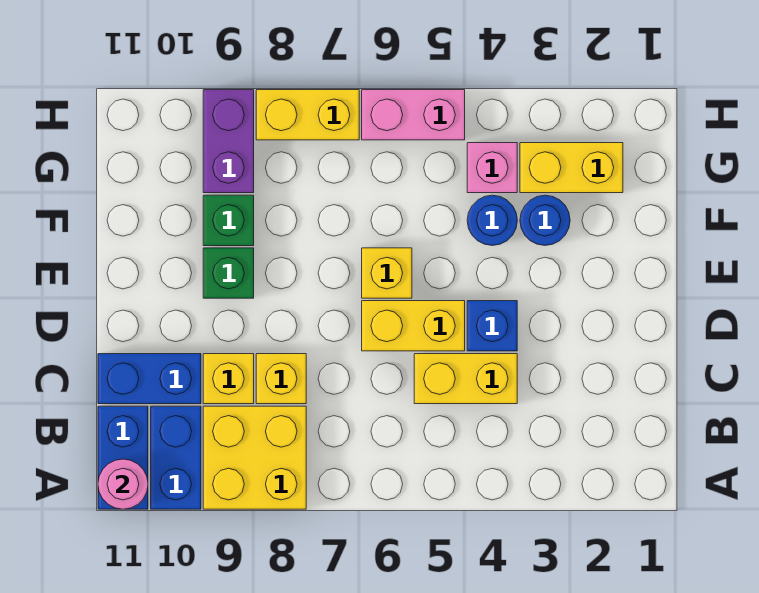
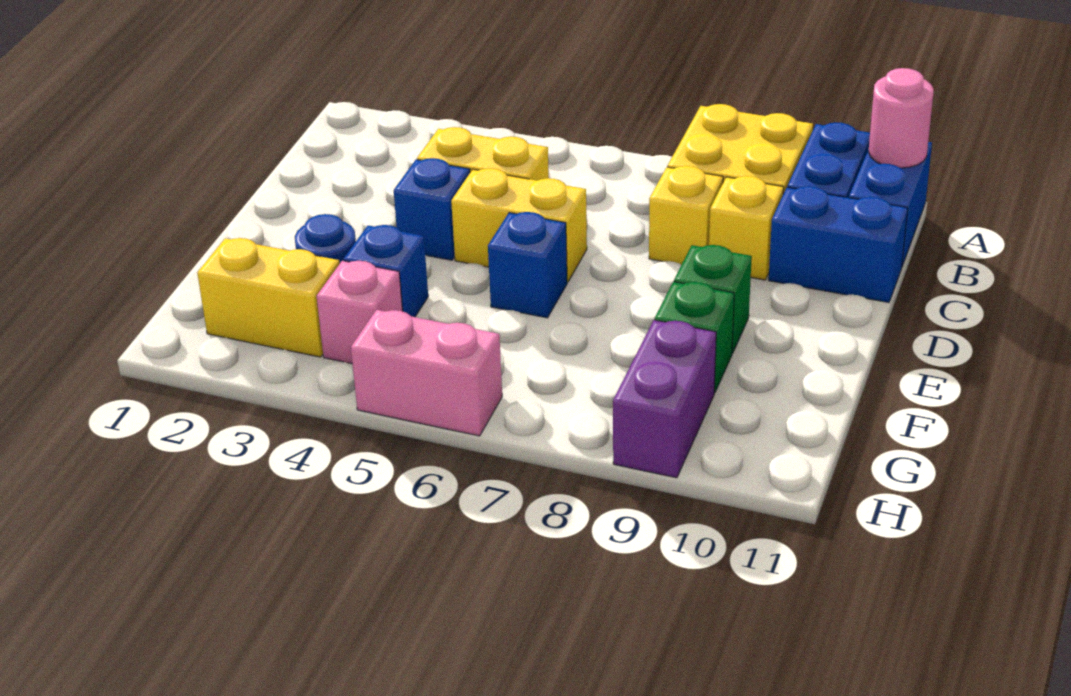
yellow brick E6 level 1 -> blue brick E6 level 1
blue round brick F4 level 1 -> blue brick F4 level 1
yellow brick H7:H8 level 1 -> none

